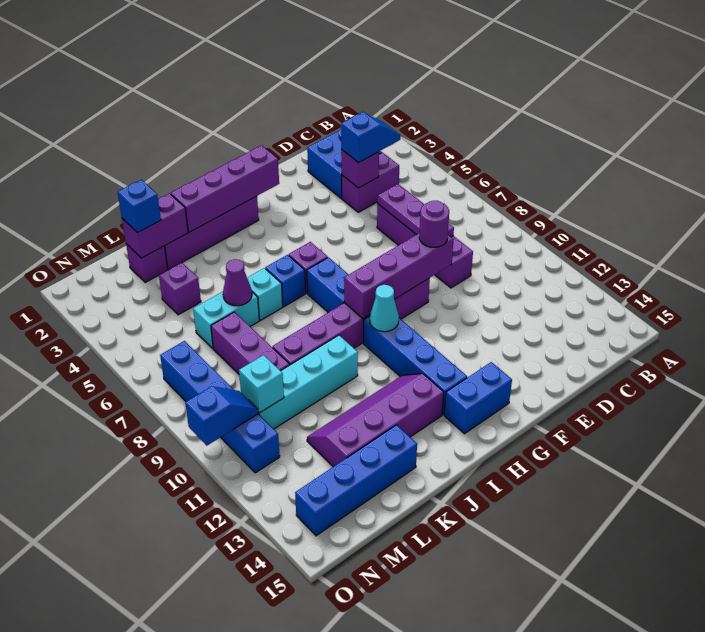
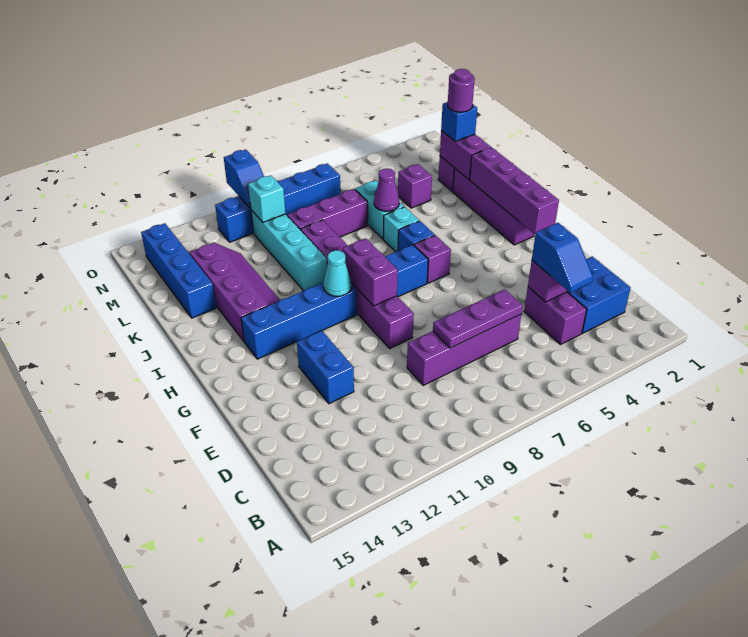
purple brick E9:H9 level 2 -> purple brick G9:H9 level 2
purple round brick E9 level 3 -> purple round brick L2 level 4
blue brick G14:H14 level 1 -> blue brick E12:F12 level 1

